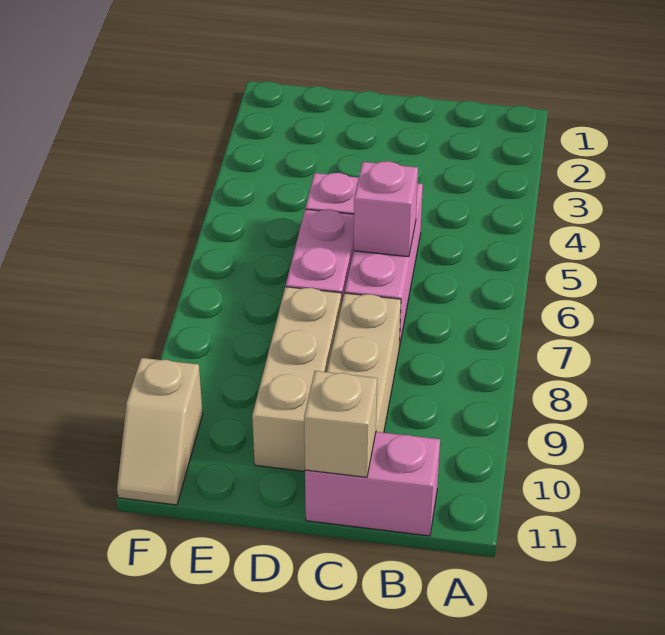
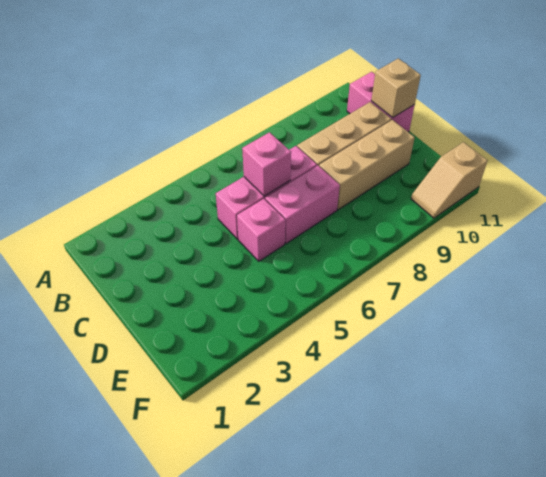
tan slope F10:F11 level 1 top 10 -> tan slope F10:F11 level 1 top 11

